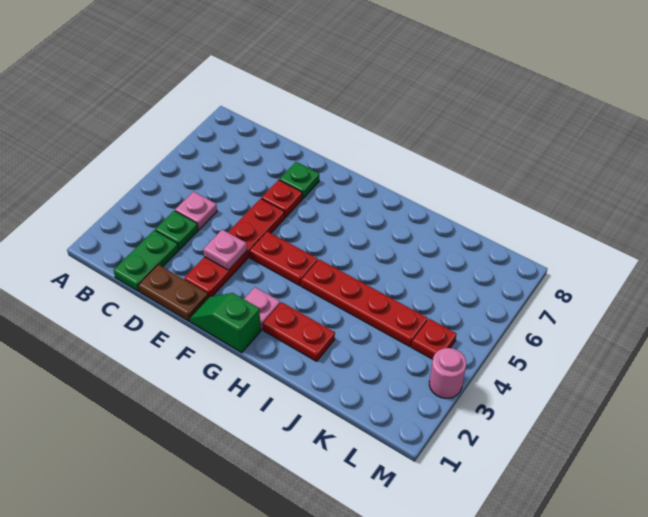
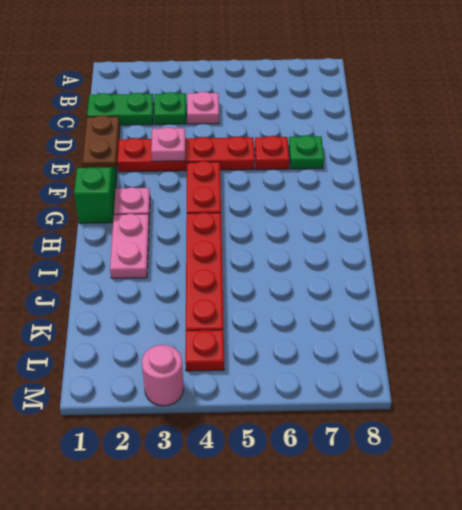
red plate H2:I2 level 1 -> pink plate H2:I2 level 1

